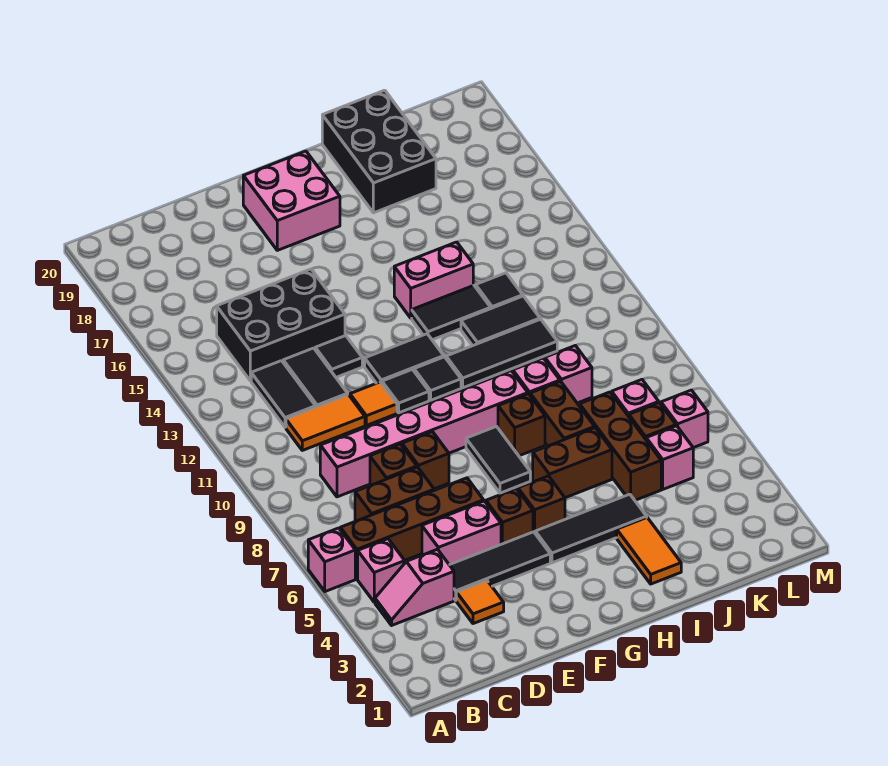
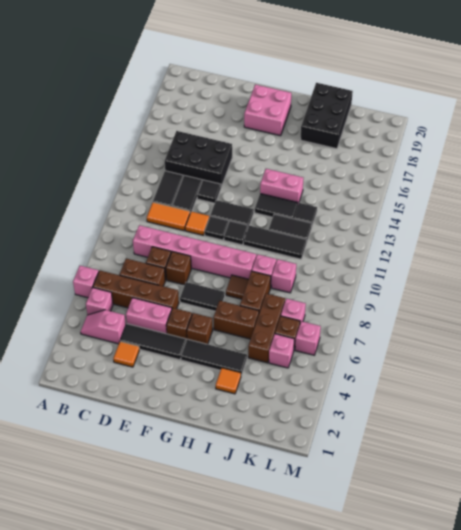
black tile G7:G8 level 1 -> black tile F7:G7 level 1
brown brick H8 level 1 -> brown tile H8 level 1
orange tile I2:I3 level 1 -> orange tile I3 level 1

